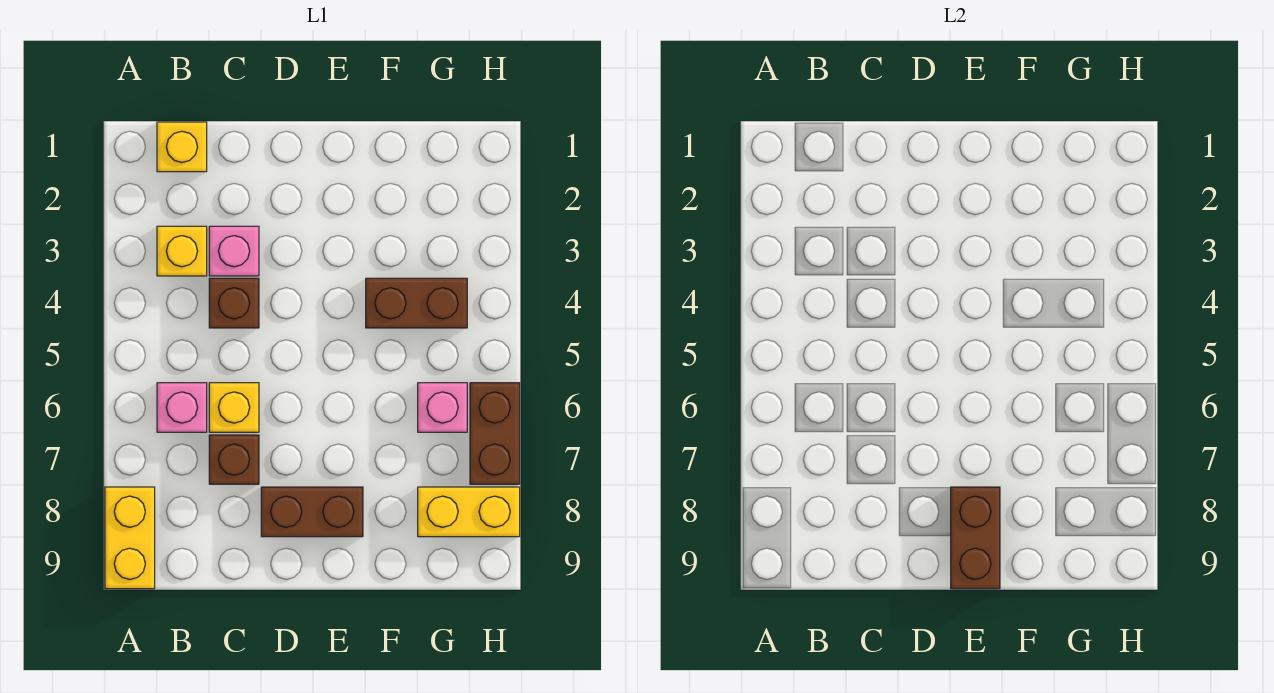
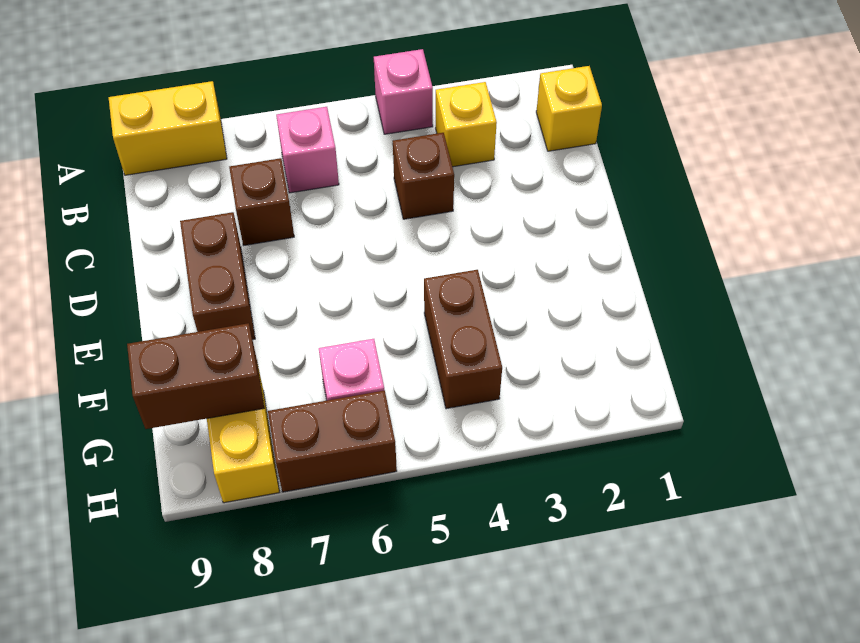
pink brick C3 level 1 -> pink brick A4 level 1
yellow brick C6 level 1 -> none
brown brick E8:E9 level 2 -> brown brick G8:G9 level 2

